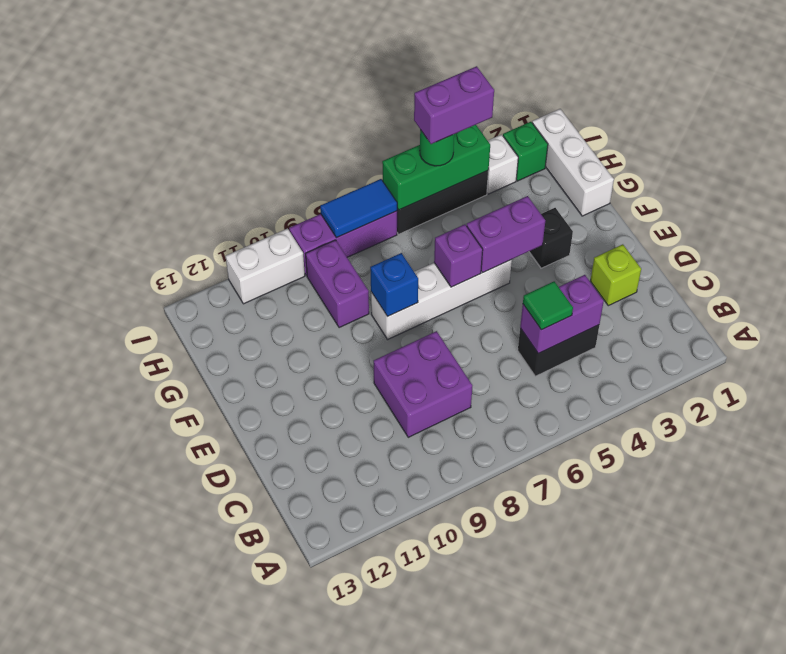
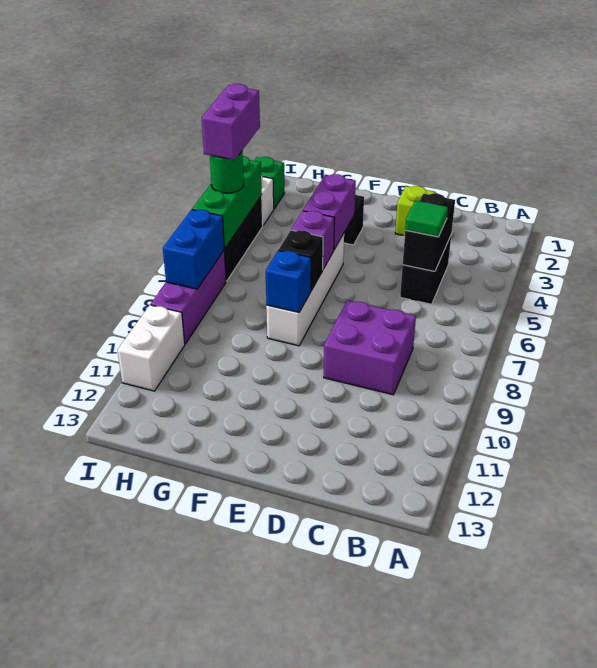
purple brick C4:C5 level 2 -> black brick C4:C5 level 2
none -> black brick F7 level 2
white brick G1:I1 level 1 -> none
purple brick G9:H9 level 1 -> none
blue tile I7:I8 level 2 -> blue brick I7:I8 level 2

